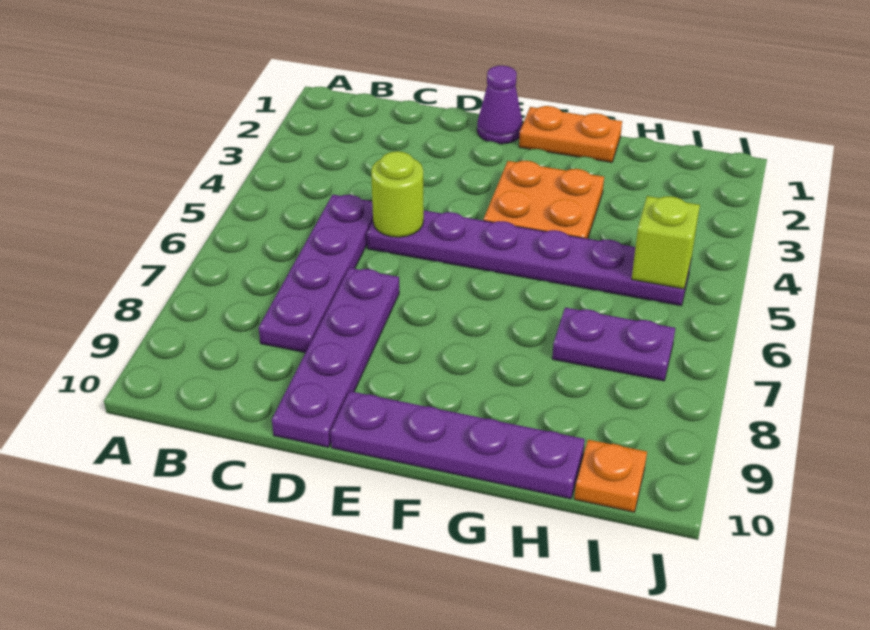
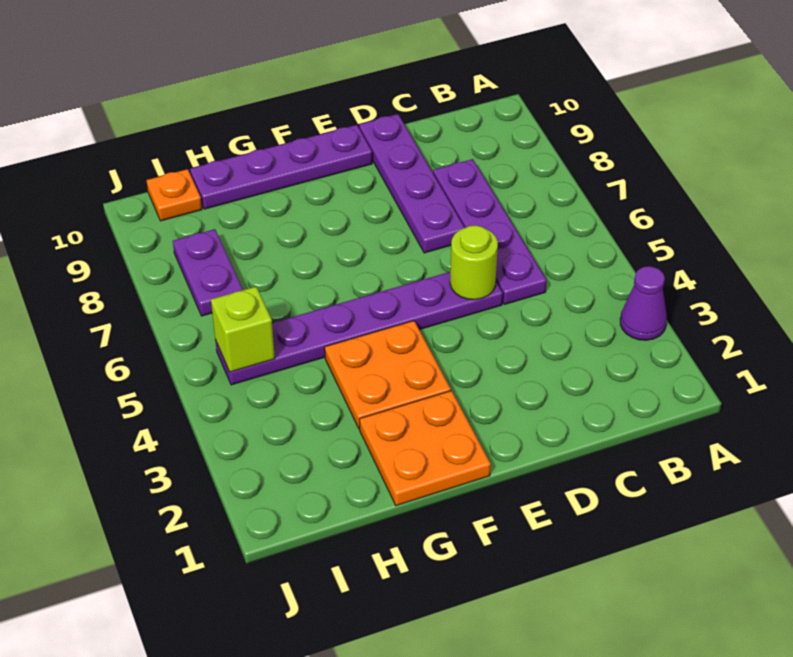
purple cone E1 level 1 -> purple cone A3 level 1
orange plate F1:G1 level 1 -> orange plate F1:G2 level 1
purple plate H7:I7 level 1 -> purple plate I7:I8 level 1

